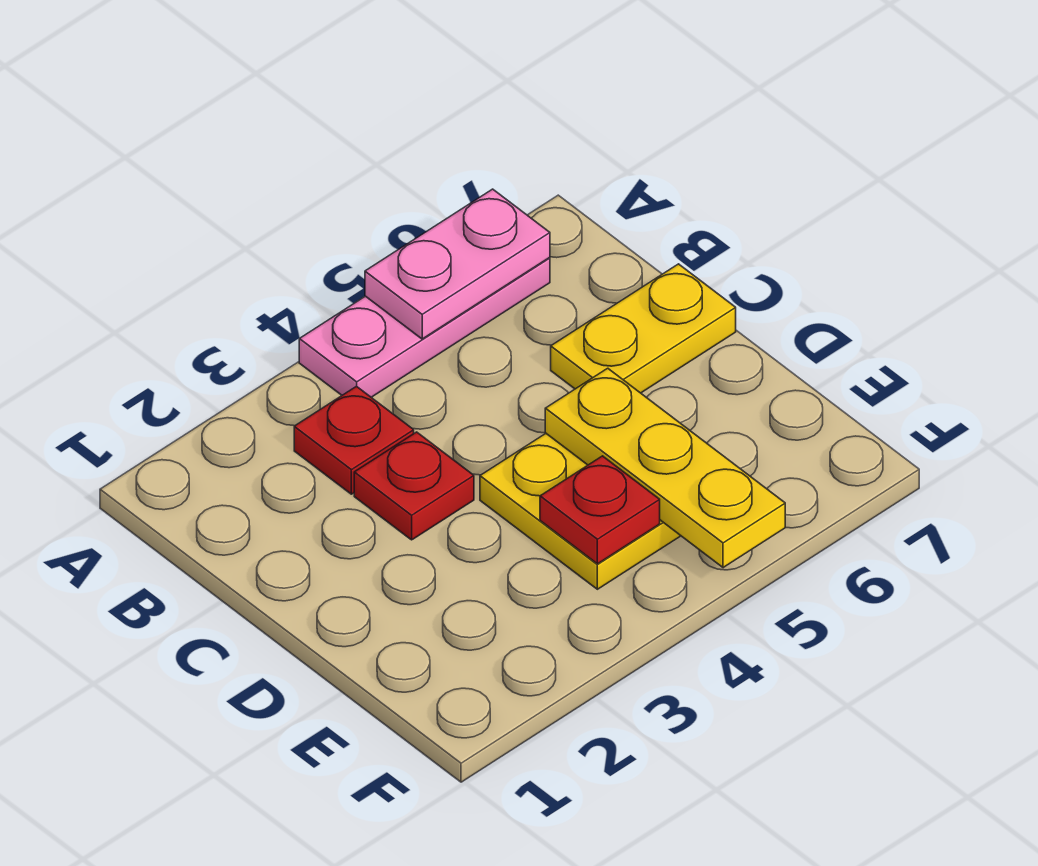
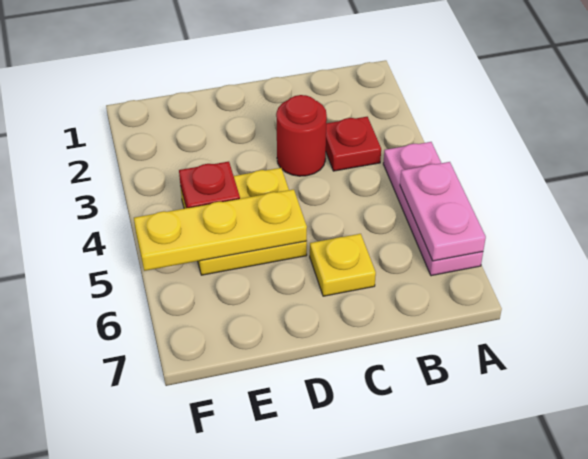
red plate C3 level 1 -> red round brick C3 level 1
yellow plate C6:C7 level 1 -> yellow plate C6 level 1

